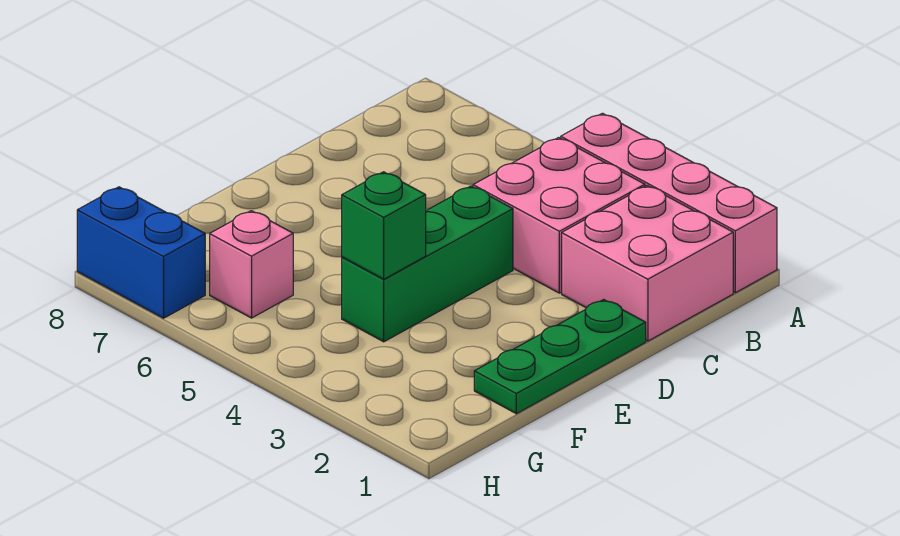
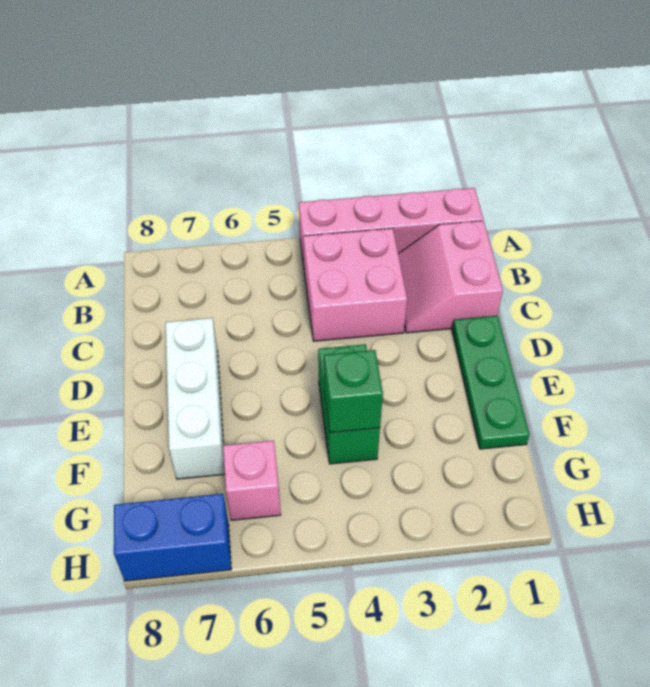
pink brick B1:C2 level 1 -> pink slope B1:C2 level 1 top 1
green brick D4:F4 level 1 -> green brick E4:F4 level 1
none -> white brick D7:F7 level 1

